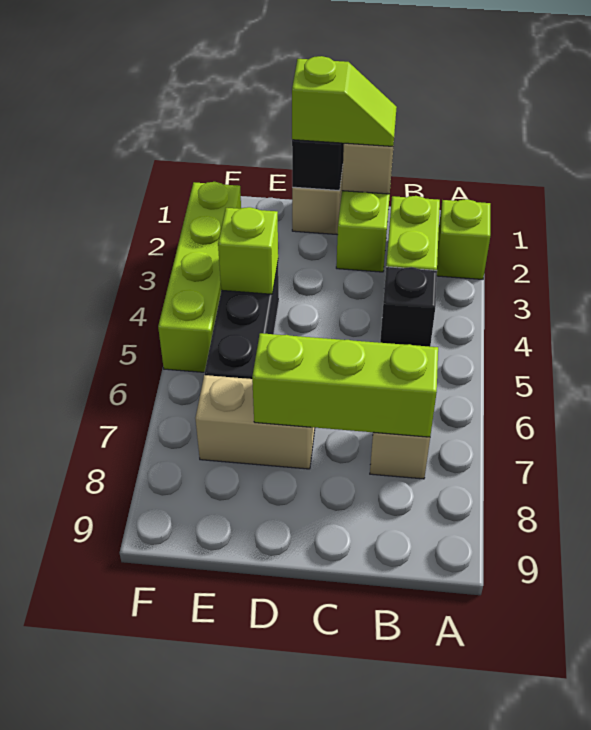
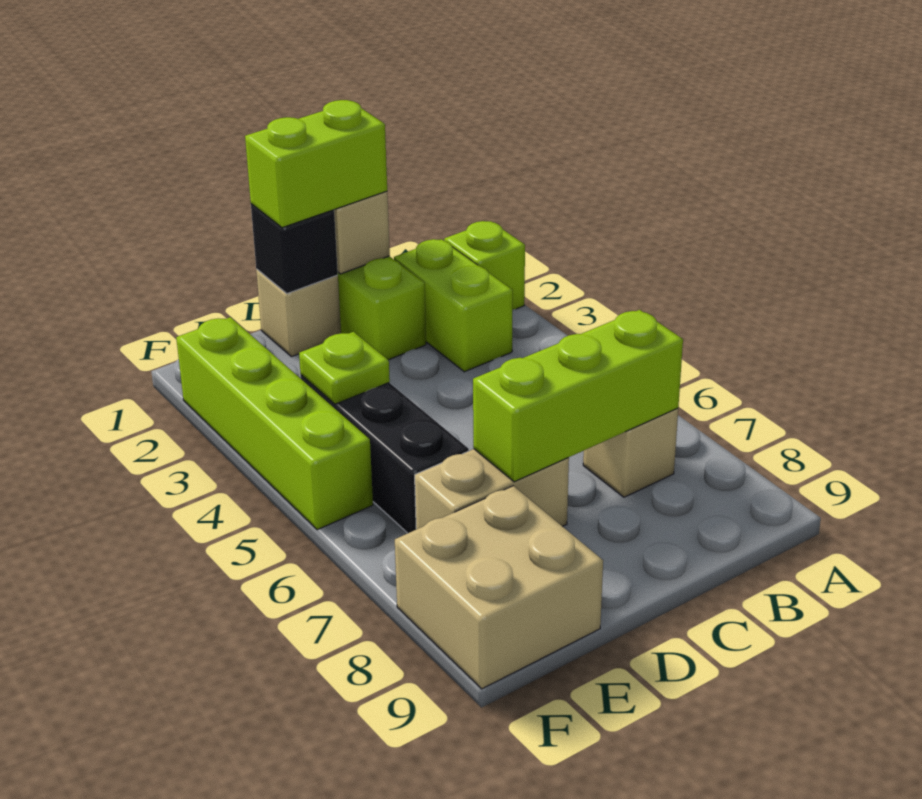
black brick B4 level 1 -> none
lime slope C1:D1 level 3 top D -> lime brick C1:D1 level 3
lime brick E4 level 2 -> lime plate E4 level 2
none -> tan brick E8:F9 level 1

